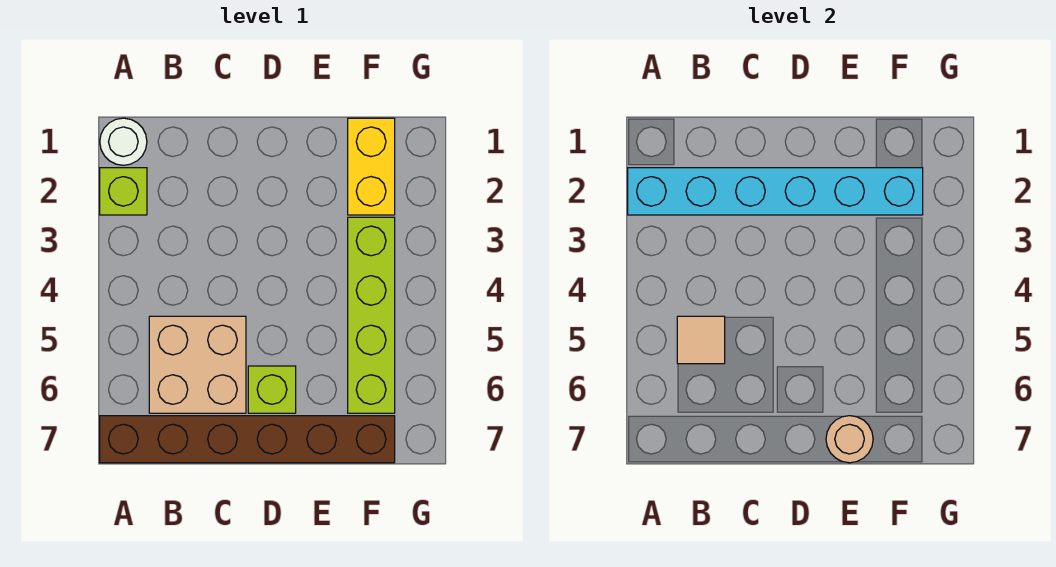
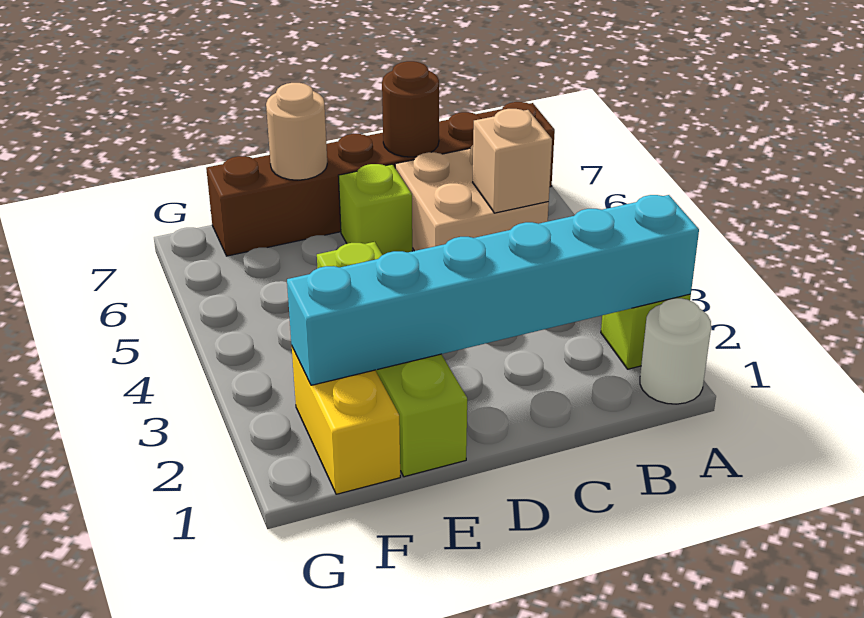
tan tile B5 level 2 -> tan brick B5 level 2
none -> brown round brick C7 level 2
lime brick F3:F6 level 1 -> lime brick E1:E4 level 1

